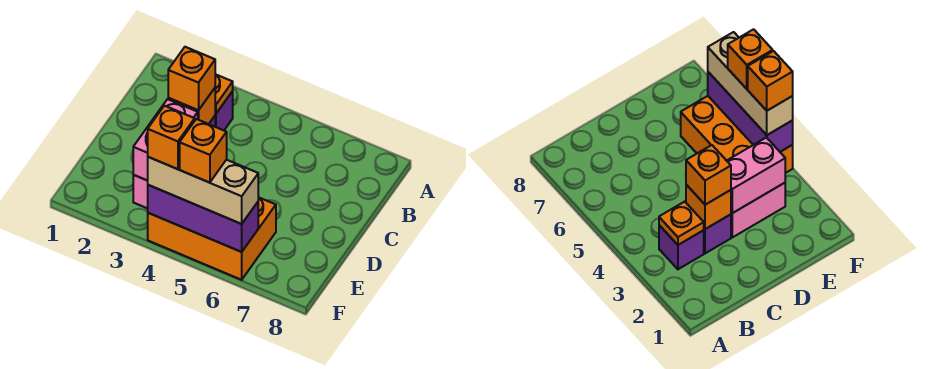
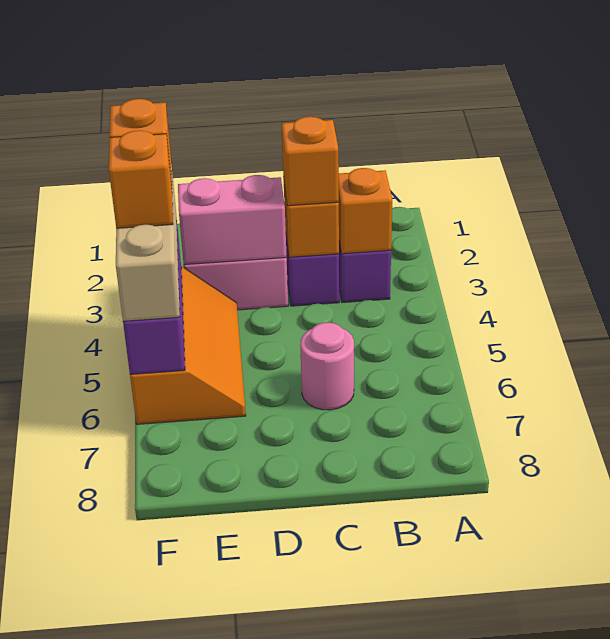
orange plate B3 level 2 -> orange brick B3 level 2
none -> pink round brick C6 level 1
orange brick E4:F6 level 1 -> orange slope E4:F6 level 1 top F

